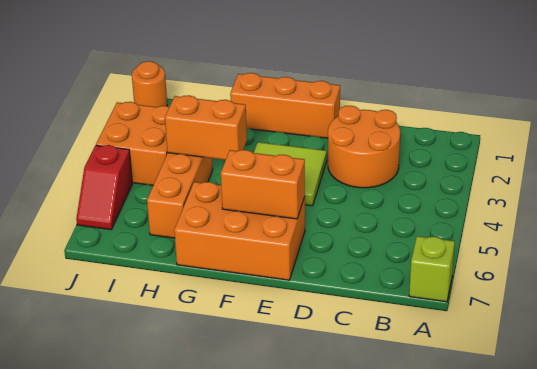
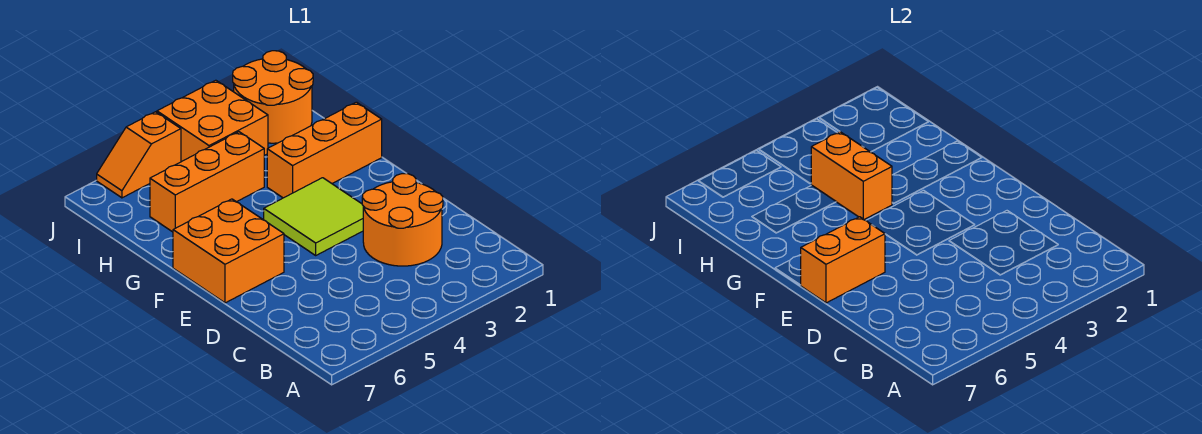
lime brick A7 level 1 -> none
orange brick E1:G1 level 1 -> orange brick G1:G3 level 1
orange brick E6:G7 level 1 -> orange brick E6:F7 level 1
orange brick E6:F6 level 2 -> orange brick E6:E7 level 2
orange round brick J1 level 1 -> orange round brick I1:J2 level 1
red slope J5:J6 level 1 top 5 -> orange slope J5:J6 level 1 top 5

